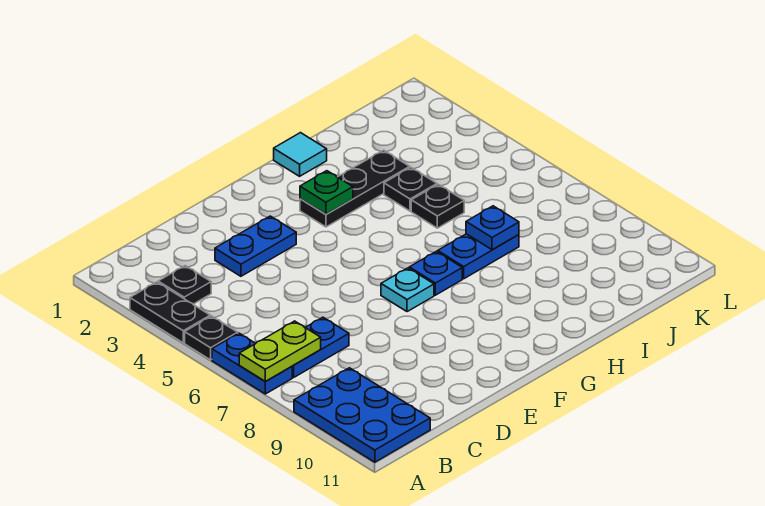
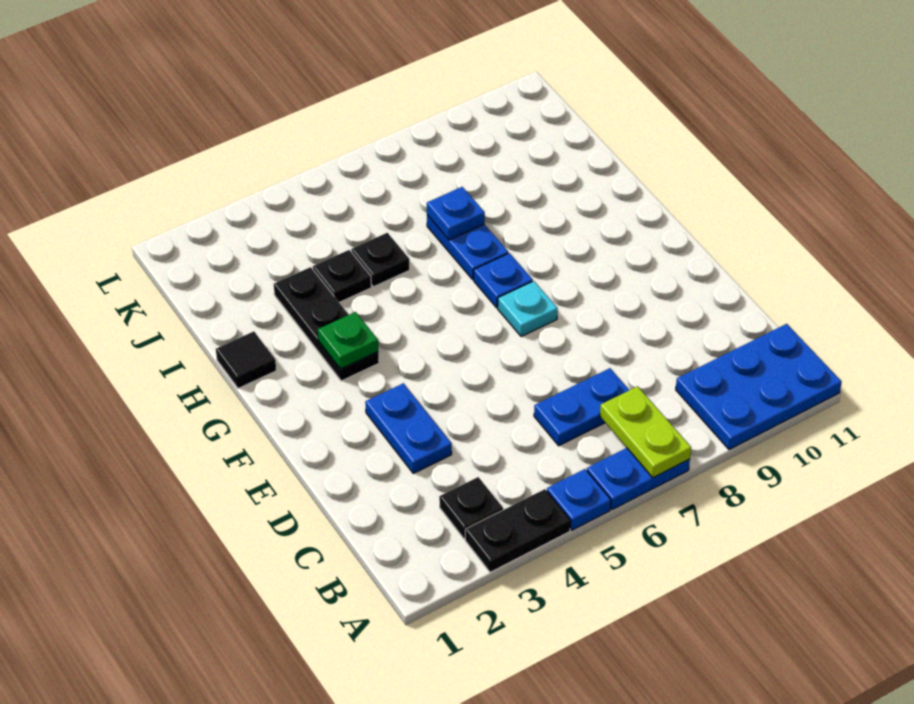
black plate A5 level 1 -> blue plate A5 level 1
blue plate B7:C7 level 1 -> blue plate C6:C7 level 1
cyan tile H1 level 1 -> black tile H1 level 1

